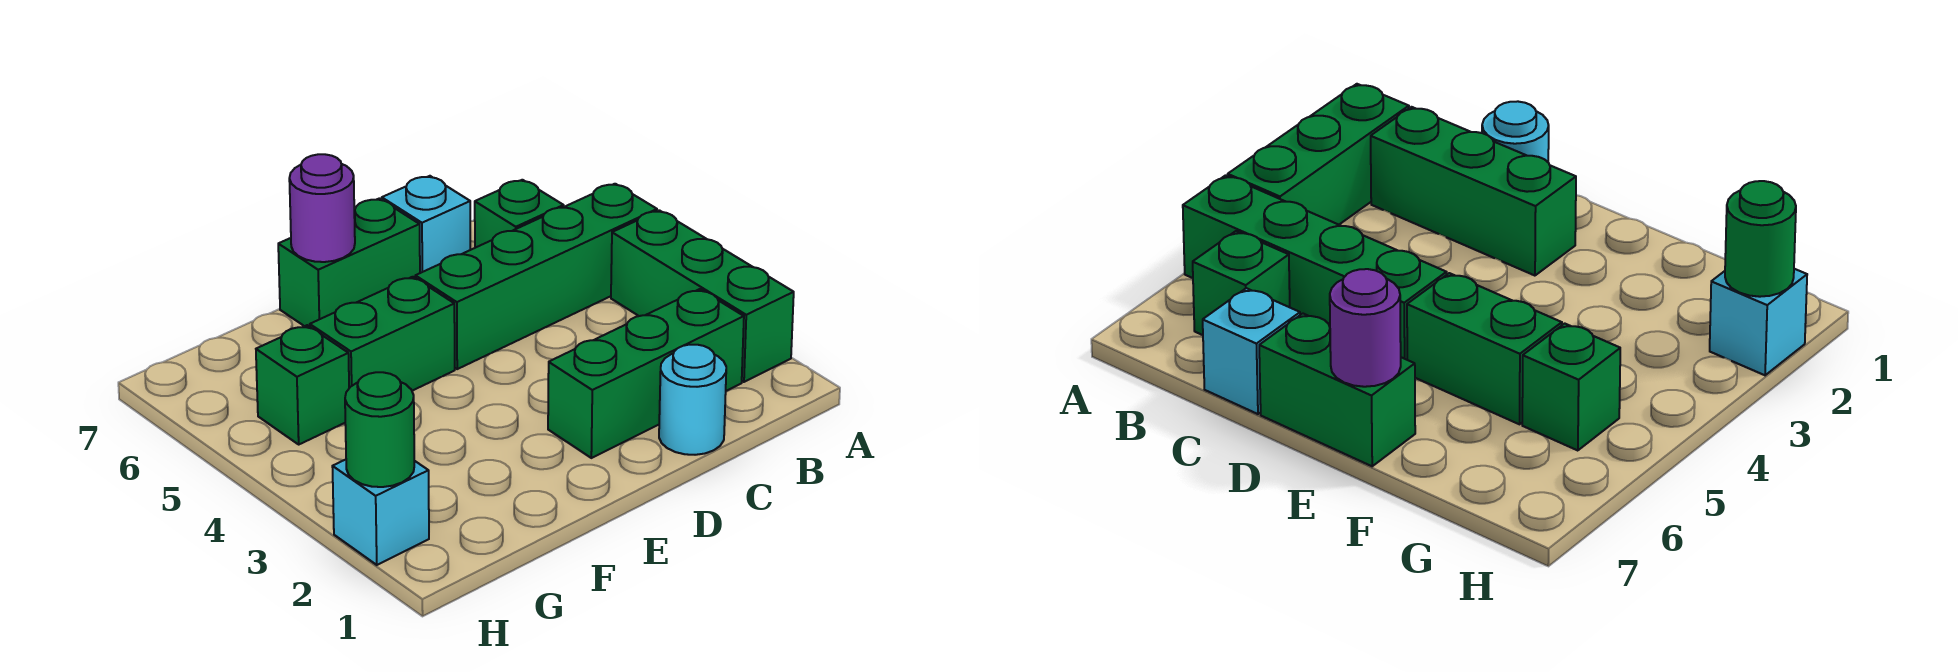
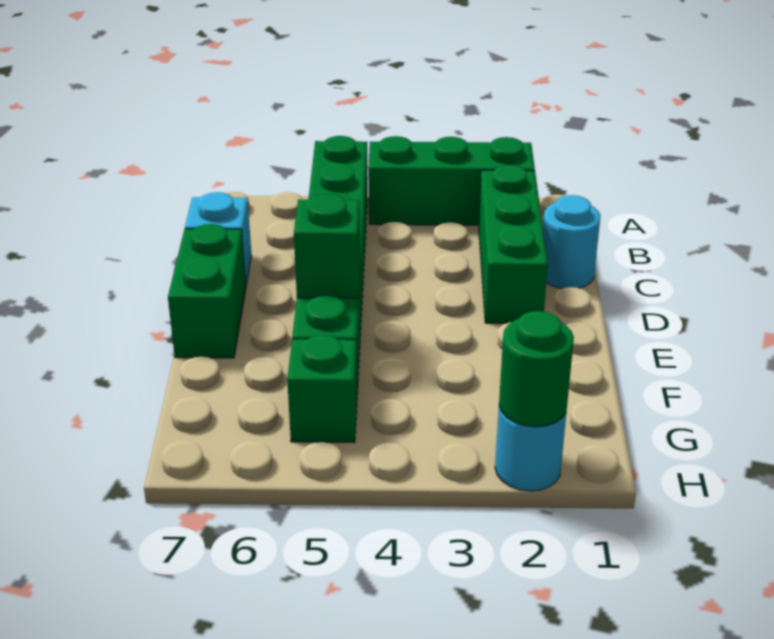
green brick B6 level 1 -> green brick E5 level 2
purple round brick E7 level 2 -> none
cyan brick H2 level 1 -> cyan round brick H2 level 1

